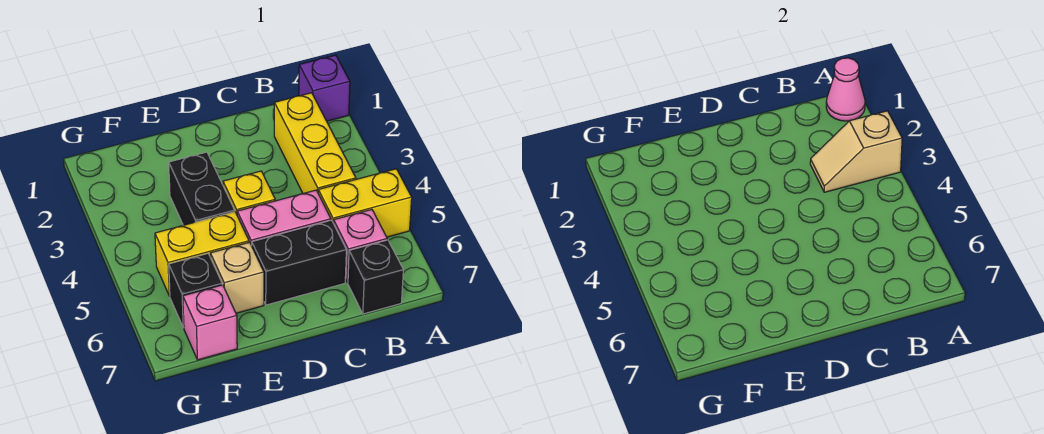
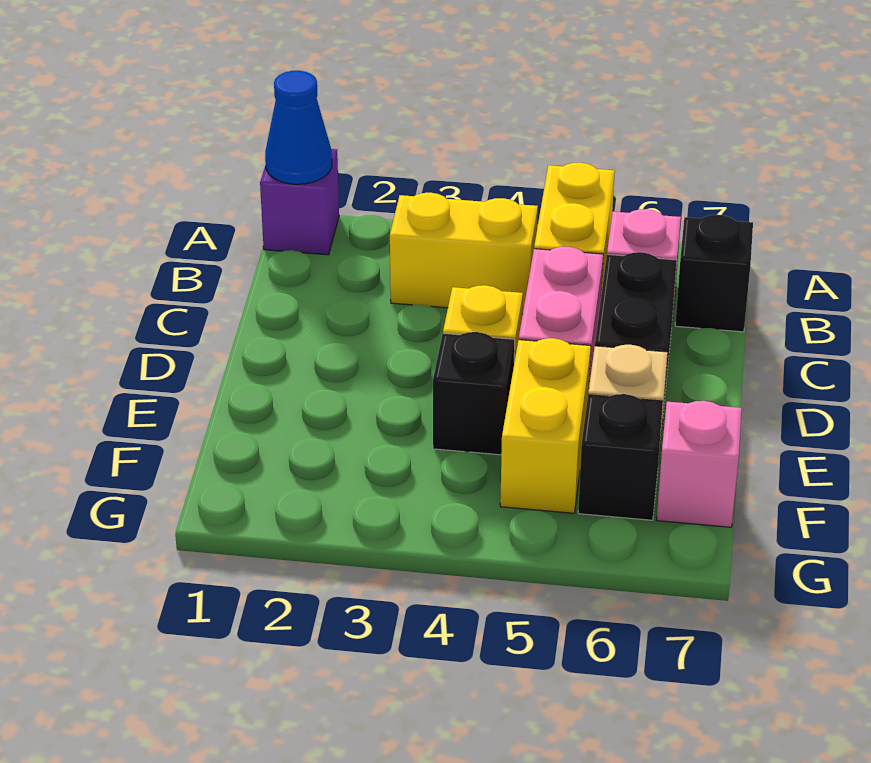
pink cone A1 level 2 -> blue cone A1 level 2
tan slope A3:B3 level 2 top A -> none
yellow brick B2:B4 level 1 -> yellow brick B3:B4 level 1
black brick E3:E4 level 1 -> black brick E4 level 1

